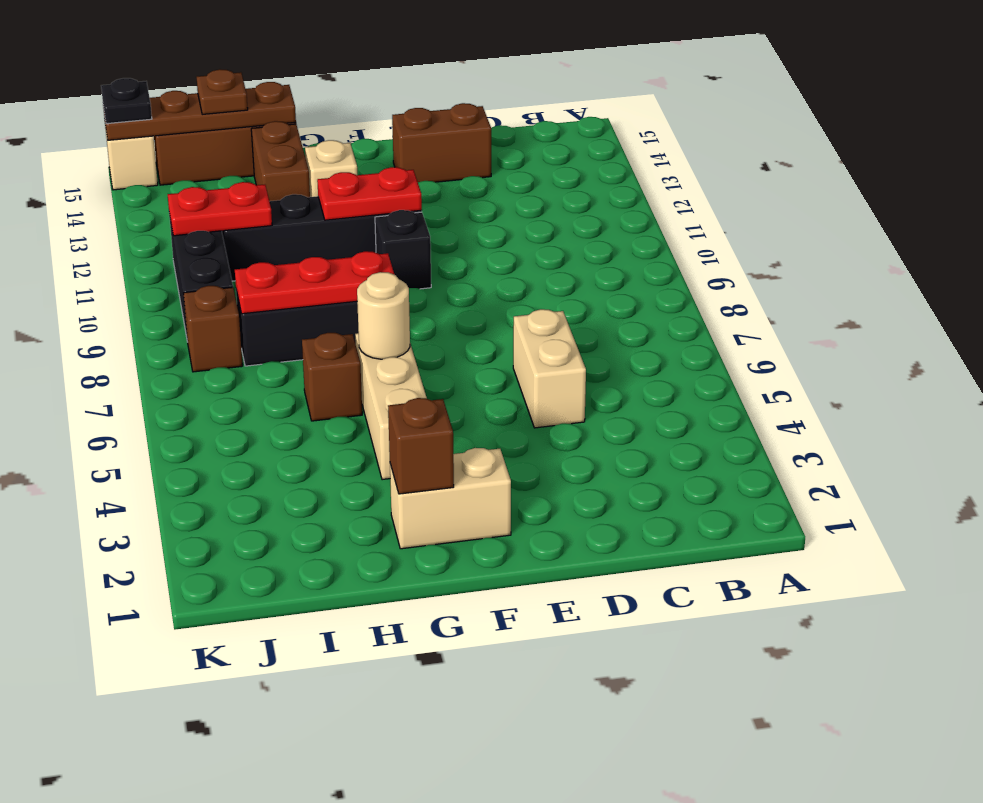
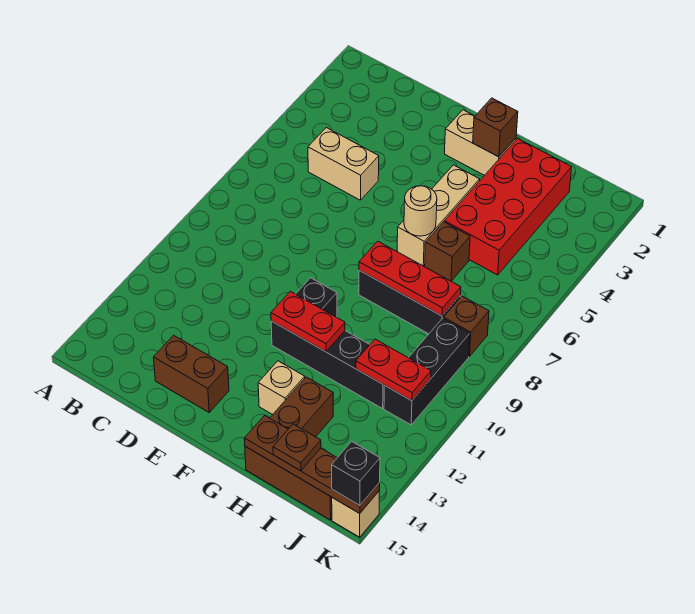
tan brick D5:D6 level 1 -> tan brick C5:D5 level 1
none -> red brick H2:I5 level 1
black plate K15 level 3 -> black brick K15 level 3

